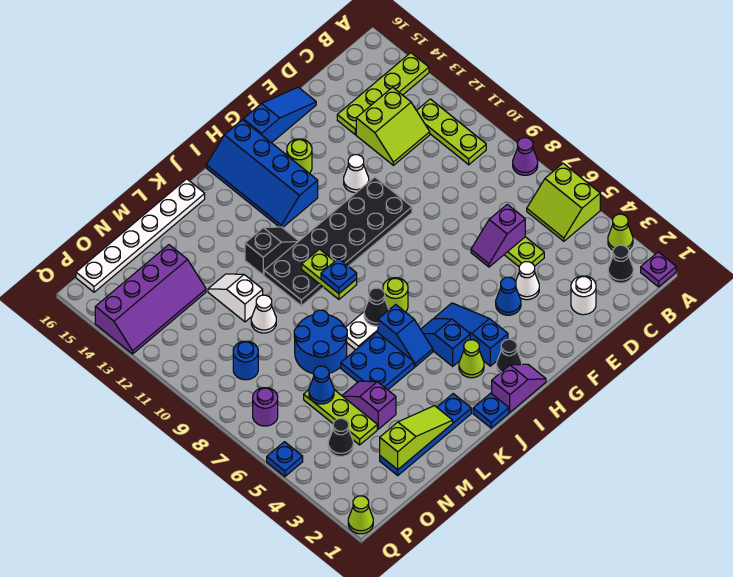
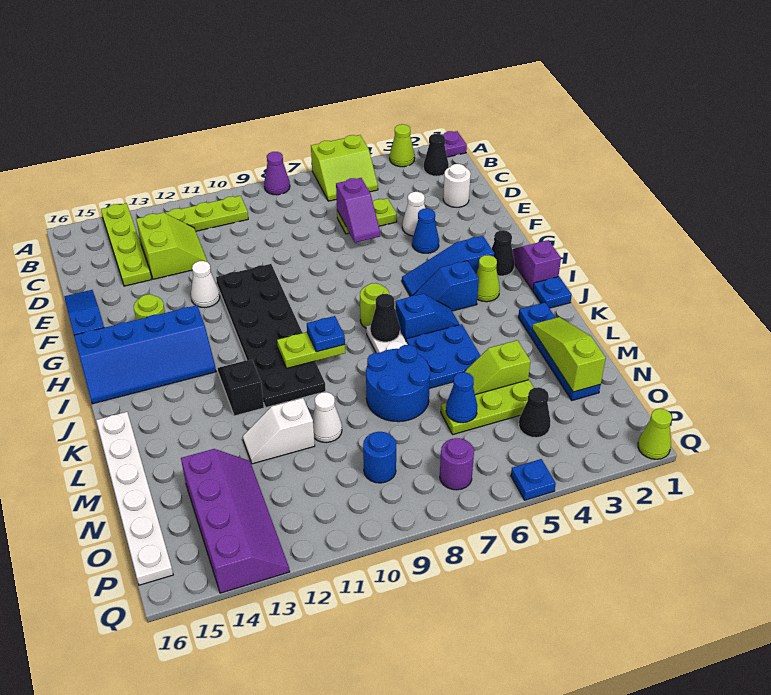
purple slope M4:M5 level 1 top 4 -> lime slope M4:M5 level 1 top 4

